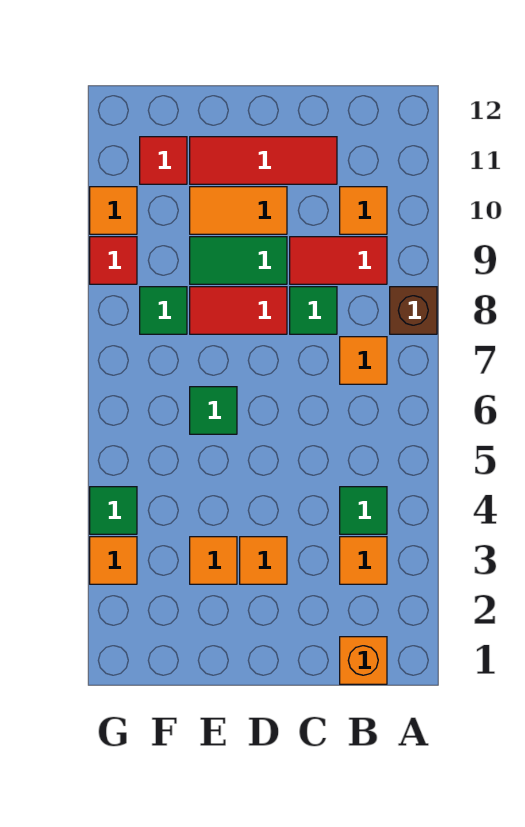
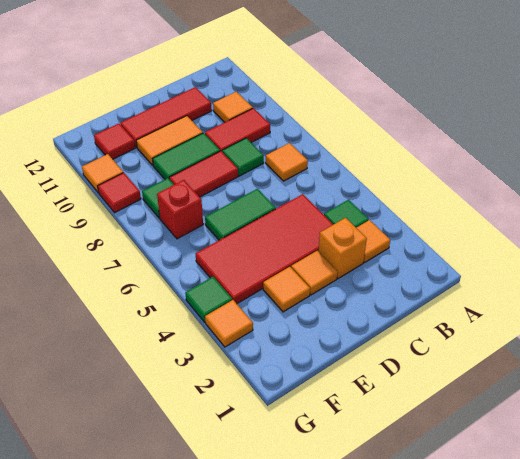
brown brick A8 level 1 -> none
orange brick B1 level 1 -> orange brick C3 level 1
none -> red tile C4:F5 level 1
green tile E6 level 1 -> green tile D6:E6 level 1
none -> red brick F7 level 1

